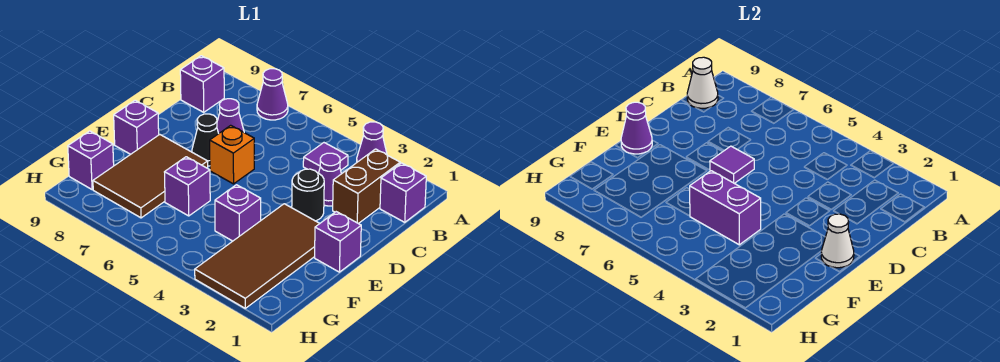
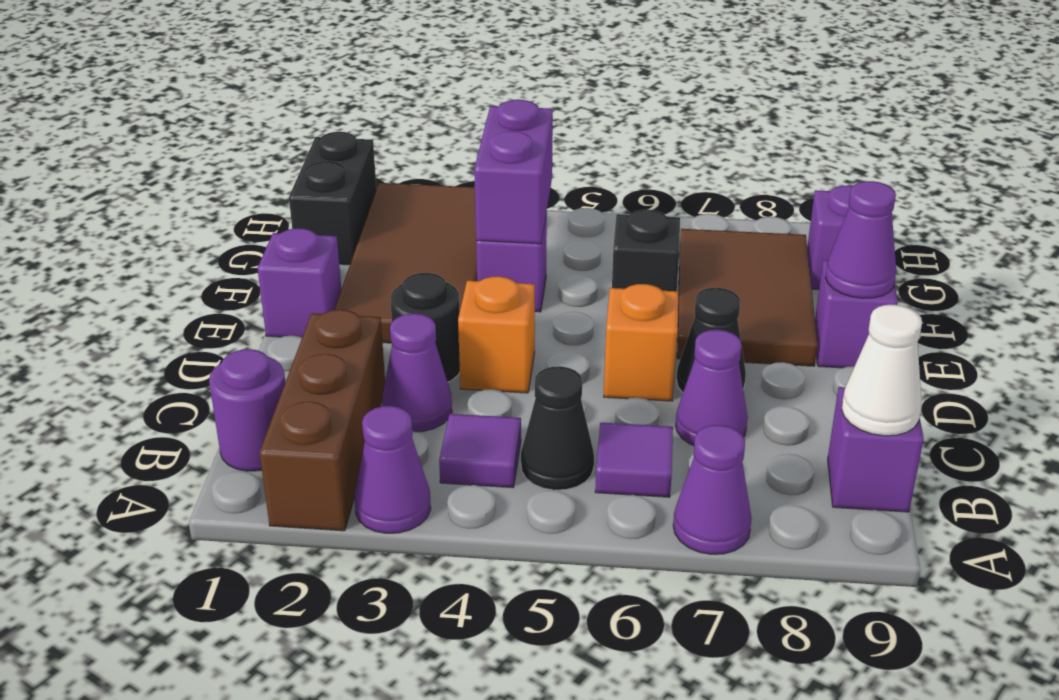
purple brick B1 level 1 -> purple round brick B1 level 1
brown brick B2:C2 level 1 -> brown brick A2:C2 level 1
none -> black cone B5 level 1
none -> orange brick D4 level 1
purple tile D6 level 2 -> purple tile B6 level 1
white cone E1 level 2 -> none
purple brick F4:F5 level 2 -> purple brick F4:G4 level 2
purple brick F6 level 1 -> black brick F6 level 1
none -> black brick G1:H1 level 1

